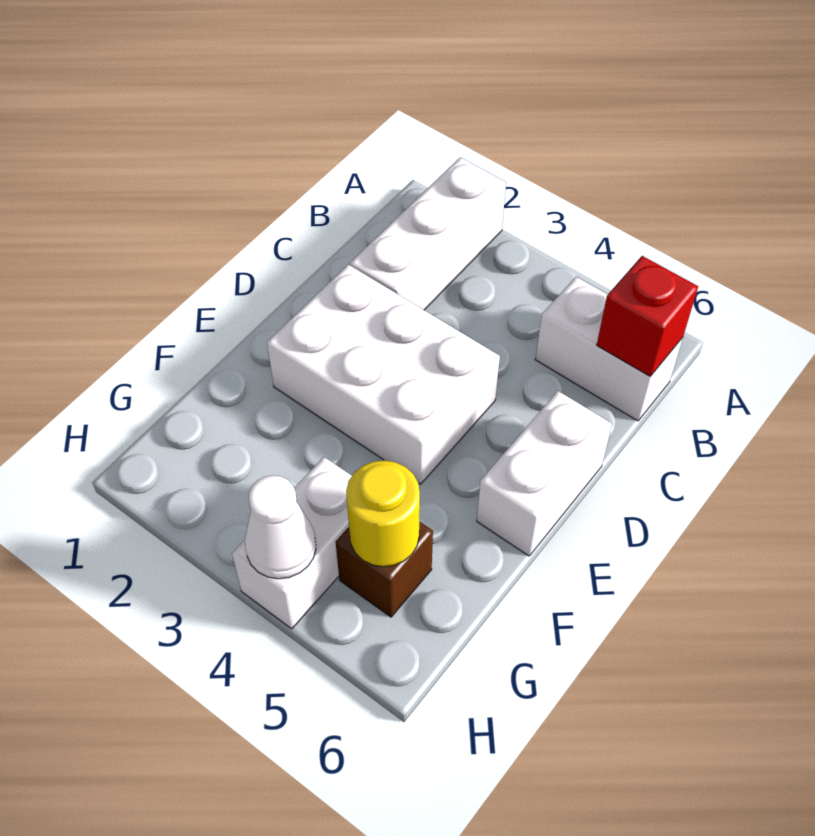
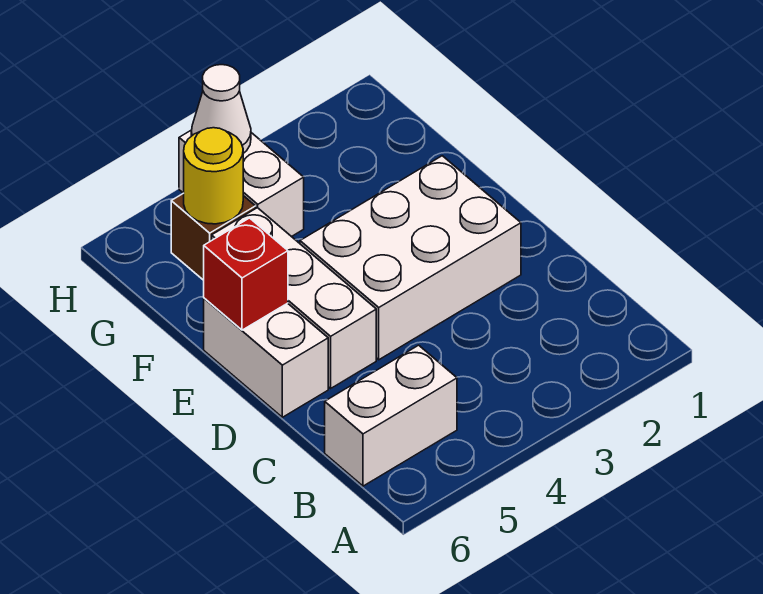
white brick A2:C2 level 1 -> white brick D5:F5 level 1
red brick B6 level 2 -> red brick E6 level 2

